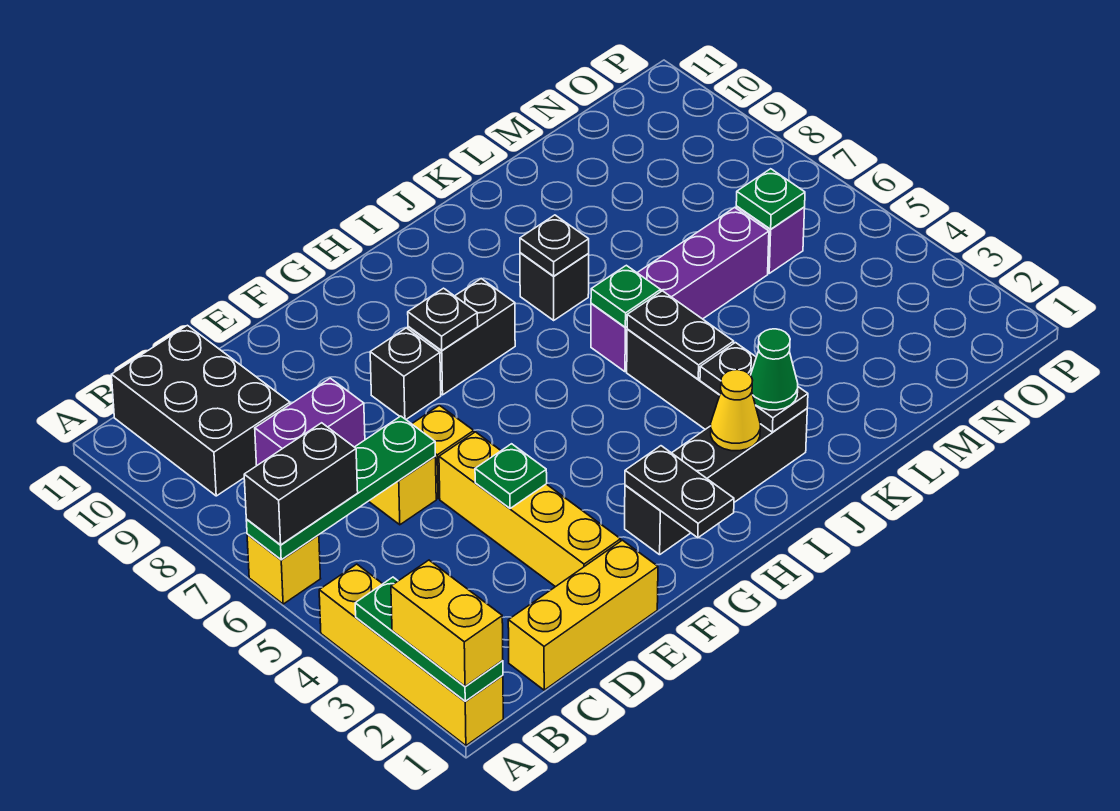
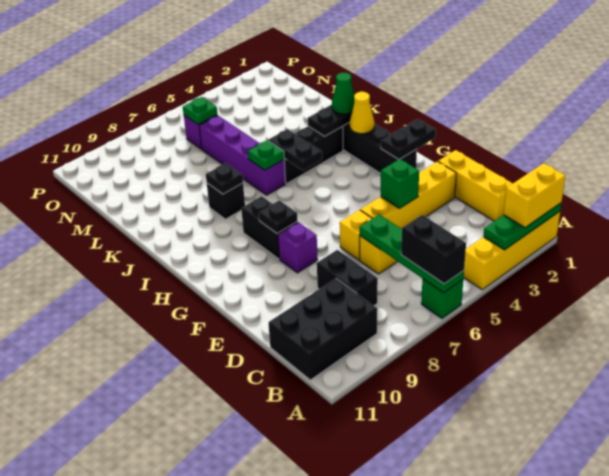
yellow brick A6 level 1 -> green brick A6 level 1
purple brick C8:D8 level 1 -> black brick C8:D8 level 1
green plate E4 level 2 -> green brick E4 level 2
black brick F8 level 1 -> purple brick F8 level 1
black plate J4:J5 level 2 -> black plate I5:J5 level 2

